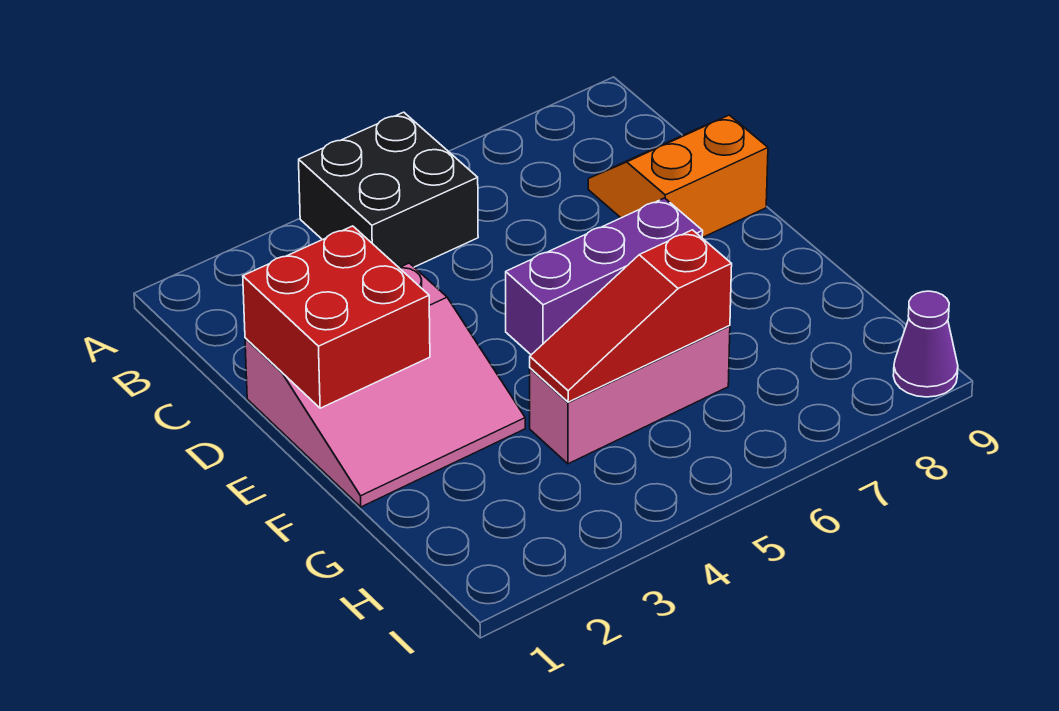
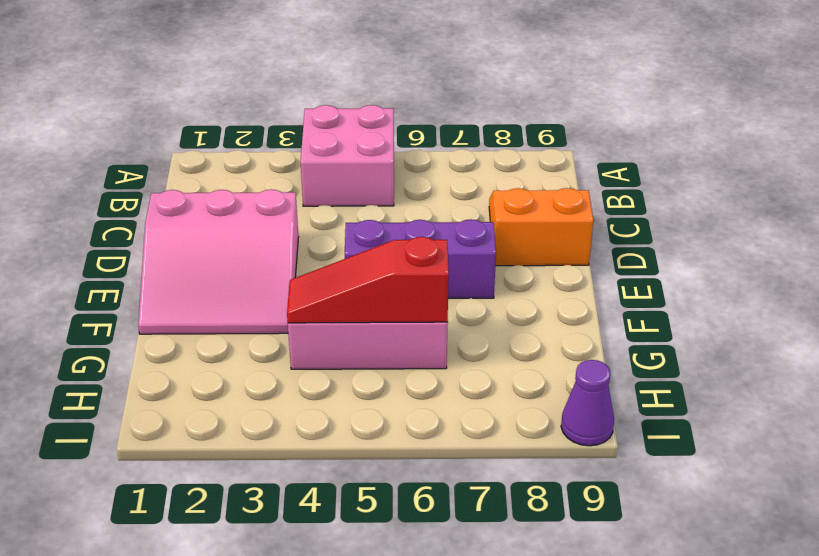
black brick A4:B5 level 1 -> pink brick A4:B5 level 1
red brick D1:E2 level 2 -> none

